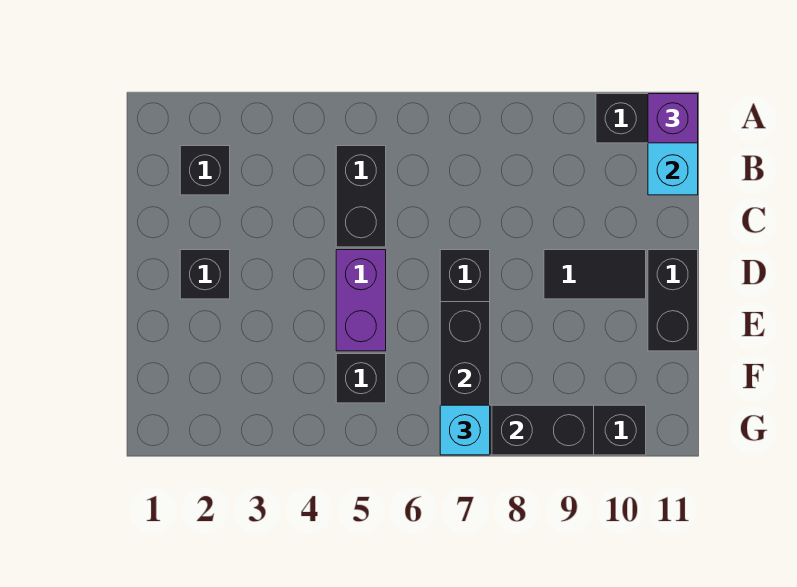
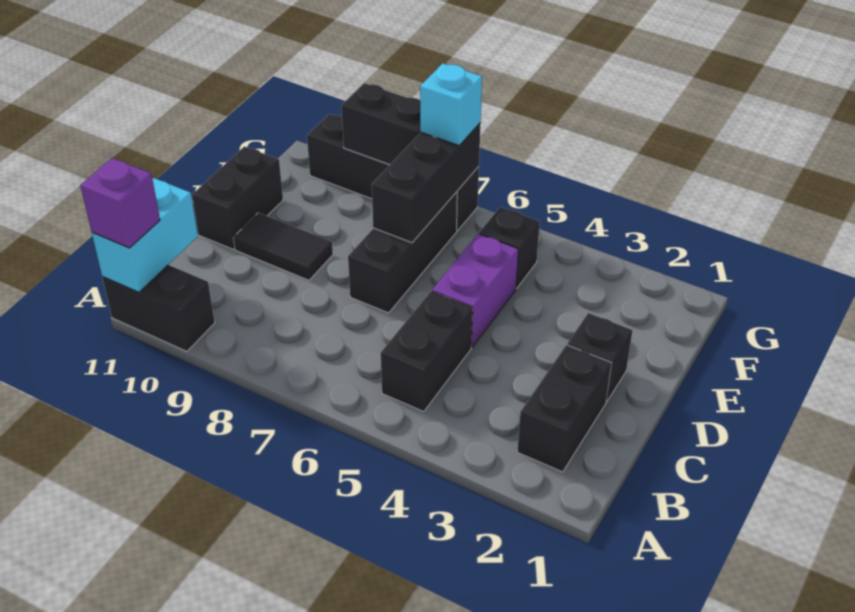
black brick B2 level 1 -> black brick B2:C2 level 1

